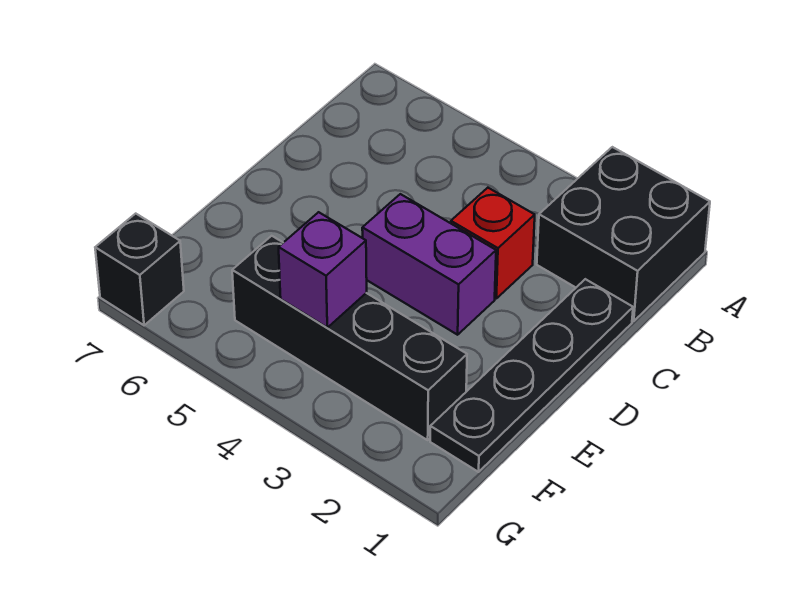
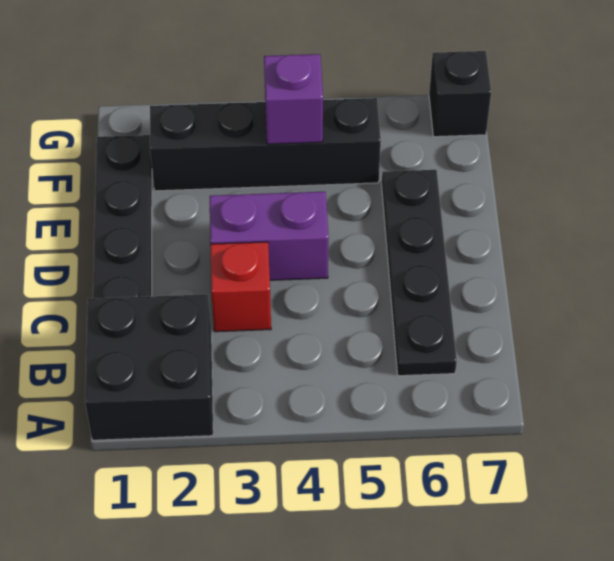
none -> black plate B6:E6 level 1

